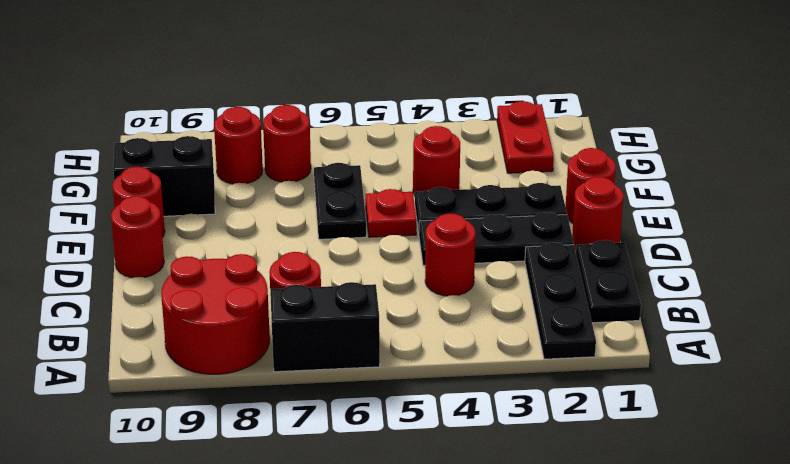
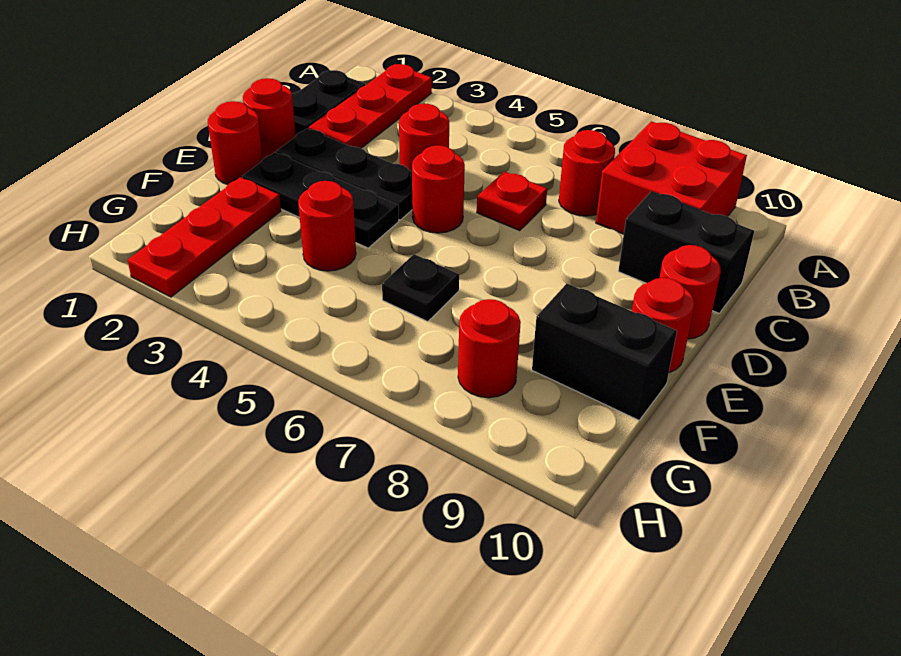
black plate A2:C2 level 1 -> red plate A2:C2 level 1
black brick A6:A7 level 1 -> black brick C9:C10 level 1
red round brick A8:B9 level 1 -> red brick A8:B9 level 1
red plate E5 level 1 -> red plate C6 level 1
black plate E6:F6 level 1 -> black plate F6 level 1
red plate G2:H2 level 1 -> red plate F2:H2 level 1
red round brick G7 level 1 -> red round brick D5 level 1

